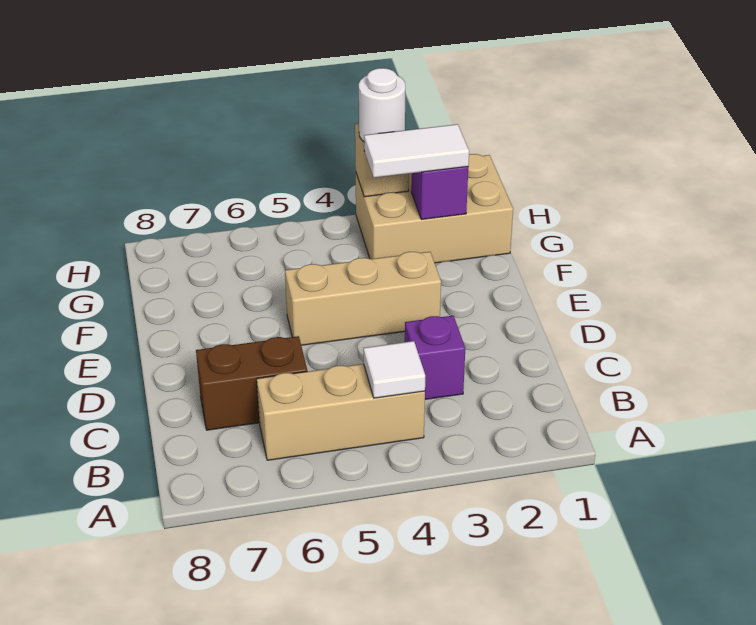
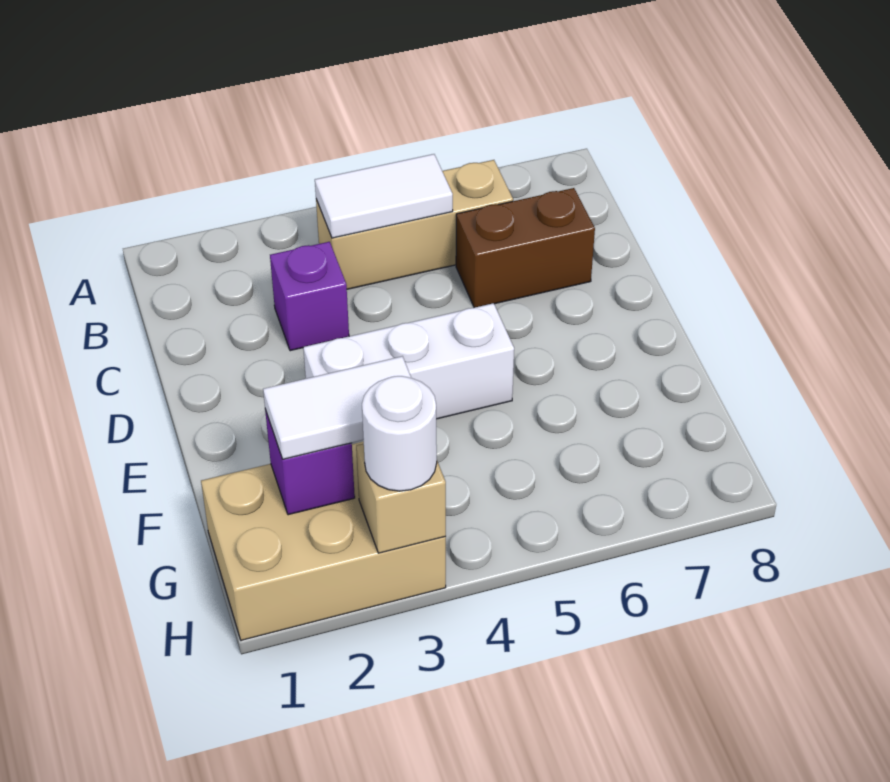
white tile B4 level 2 -> white tile B4:B5 level 2
tan brick E3:E5 level 1 -> white brick E3:E5 level 1

